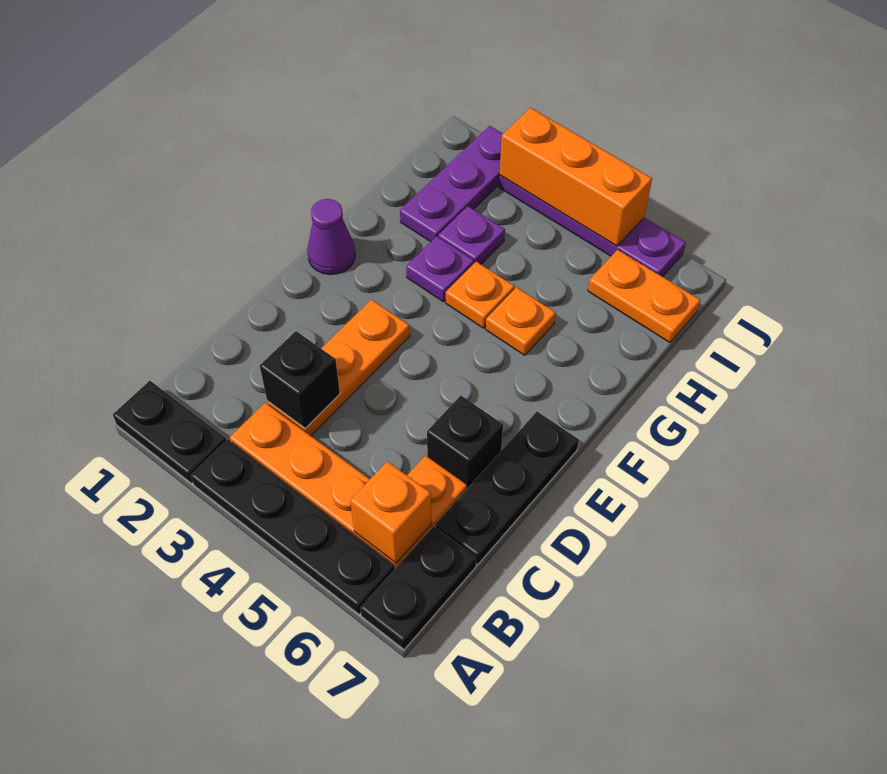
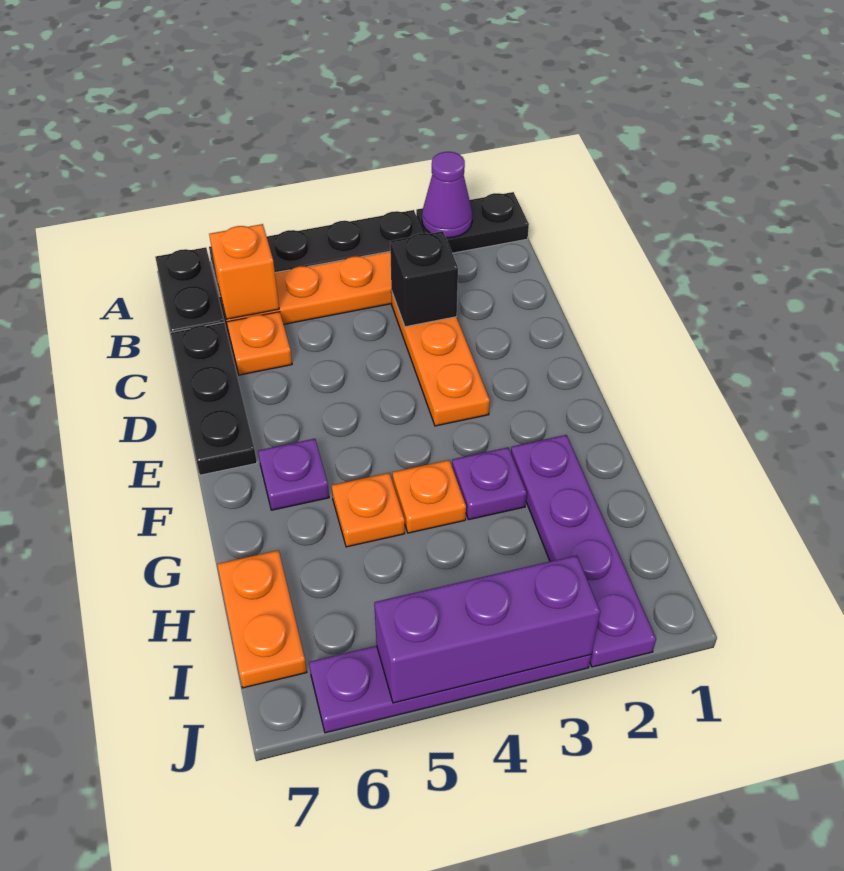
black brick D6 level 1 -> none
purple cone F1 level 1 -> purple cone A2 level 2
purple plate H2:J2 level 1 -> purple plate G2:J2 level 1
purple plate H3 level 1 -> purple plate F6 level 1
orange plate I6:I7 level 1 -> orange plate H7:I7 level 1
orange brick J3:J5 level 2 -> purple brick J3:J5 level 2

